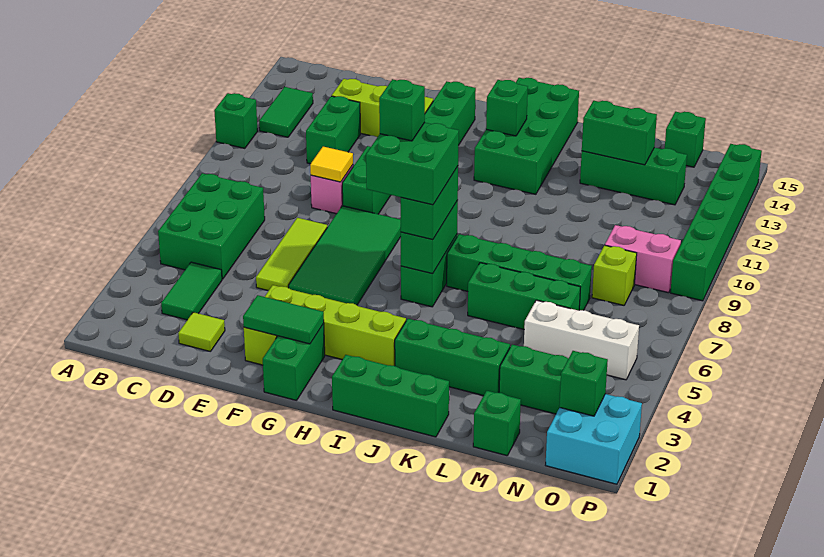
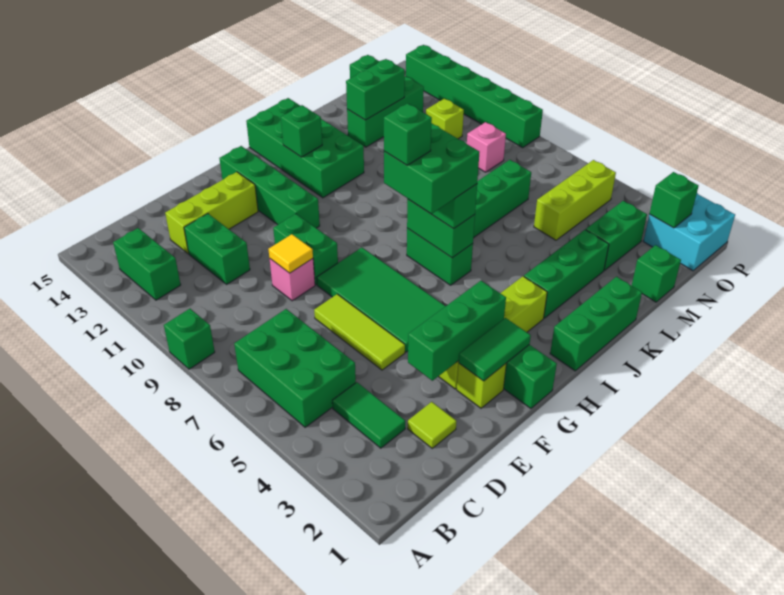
green brick A11 level 1 -> green brick A9 level 1
green tile B12:B13 level 1 -> green brick B12:B13 level 1
green brick K6:M6 level 1 -> green brick E3:G3 level 2
white brick M5:O5 level 1 -> lime brick M5:O5 level 1
lime brick N8 level 1 -> lime brick N11 level 1
pink brick N9:O9 level 1 -> pink brick N9 level 1

